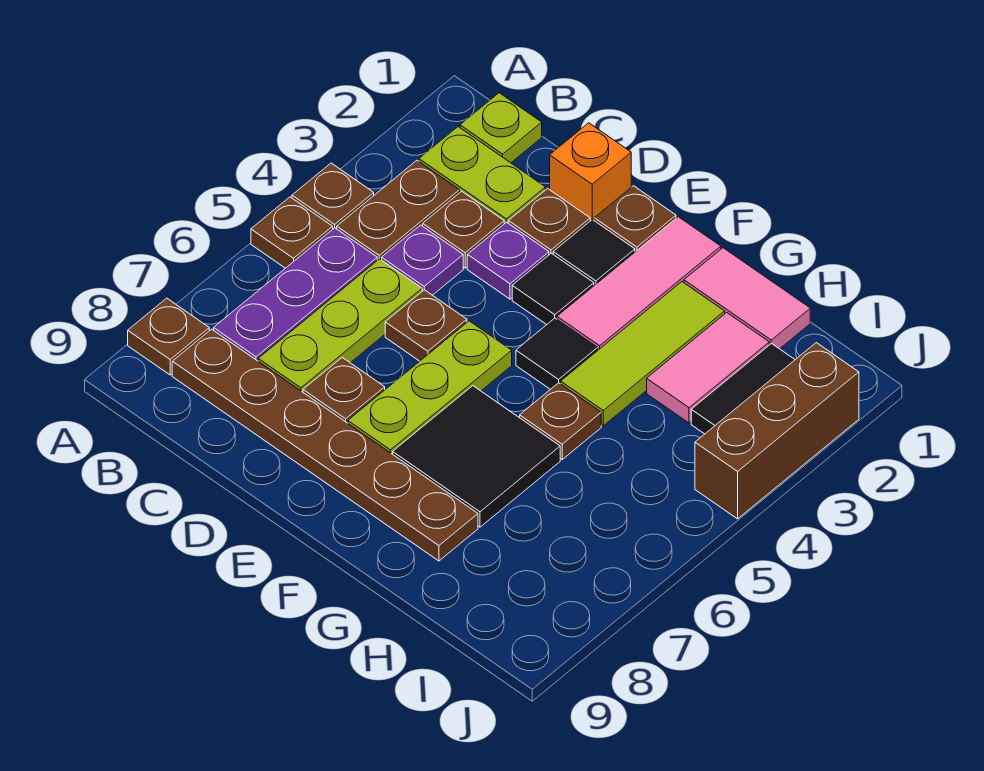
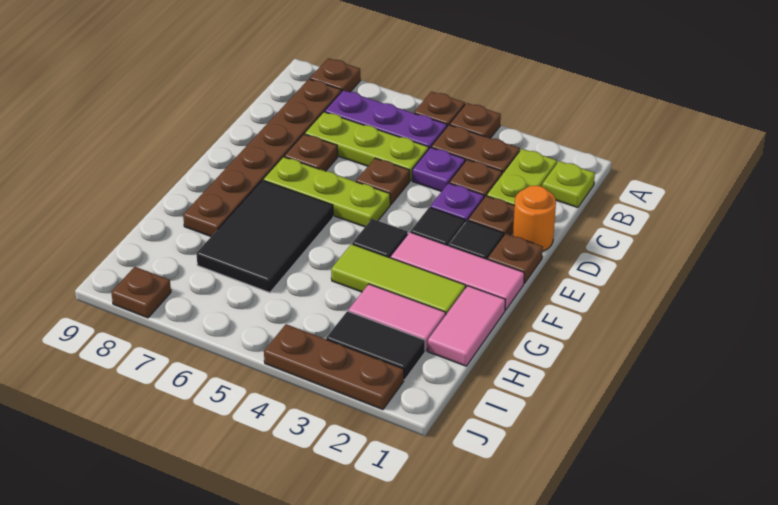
orange brick D1 level 1 -> orange round brick D1 level 1
black tile F6:G7 level 1 -> black tile F6:H7 level 1
brown plate G5 level 1 -> brown plate J8 level 1
brown brick J2:J4 level 1 -> brown plate J2:J4 level 1

